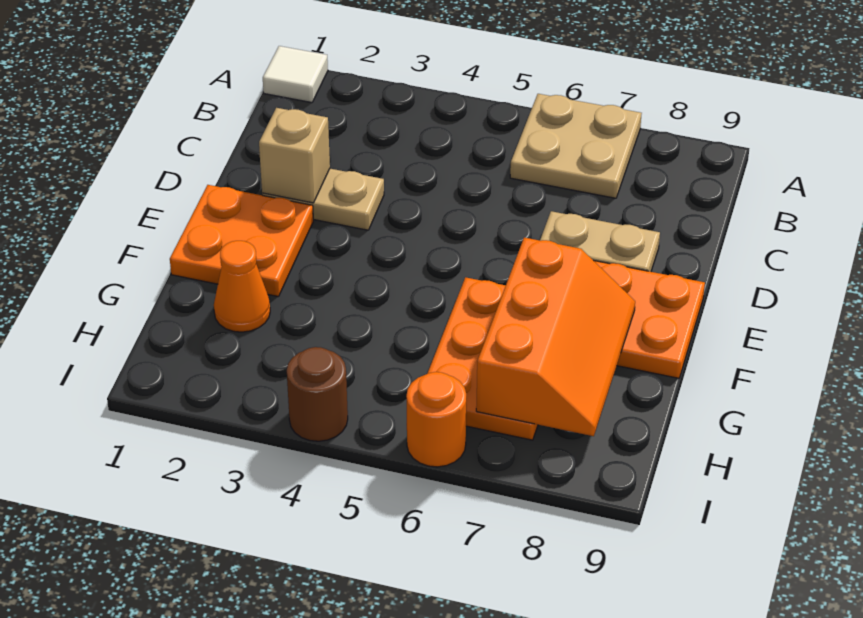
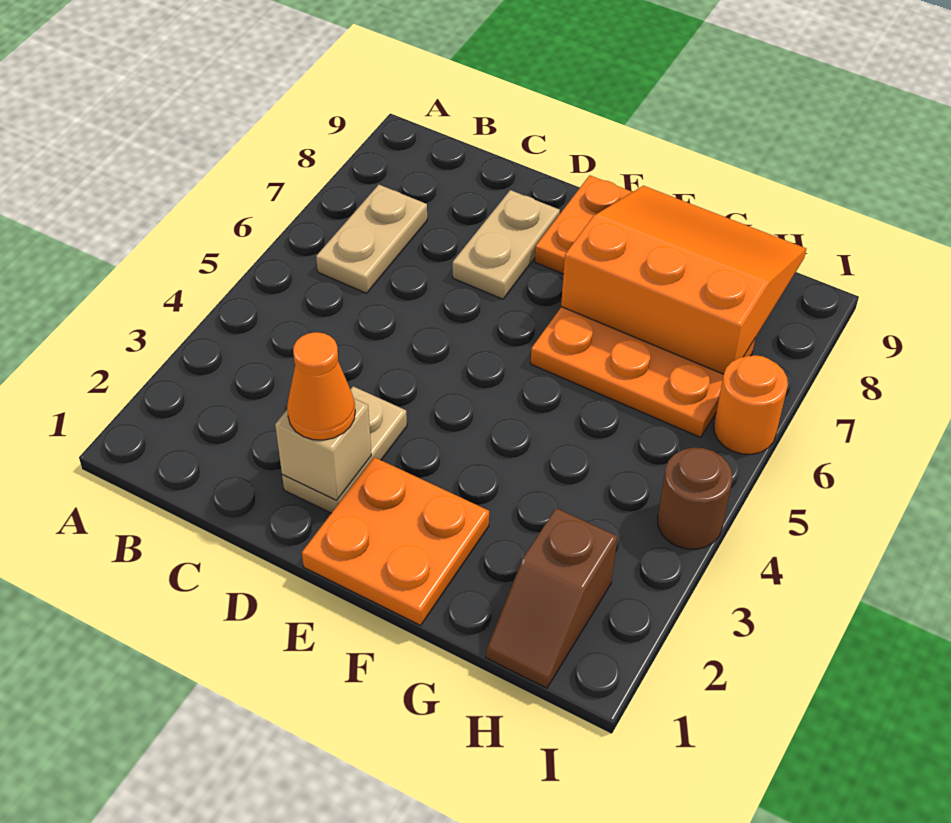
white tile A1 level 1 -> none
tan plate A6:B7 level 1 -> tan plate B6:B7 level 1
orange slope F7:H8 level 2 top 7 -> orange slope F7:H9 level 2 top 7
orange cone G2 level 1 -> orange cone D2 level 3
none -> brown slope H1:H2 level 1 top 2

